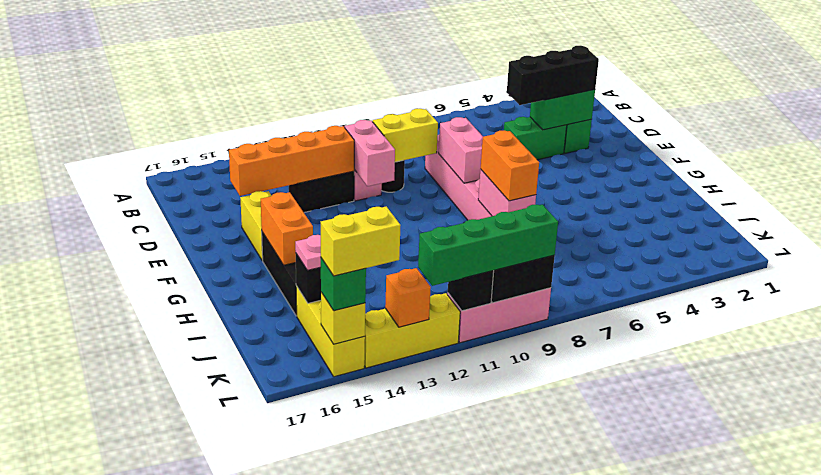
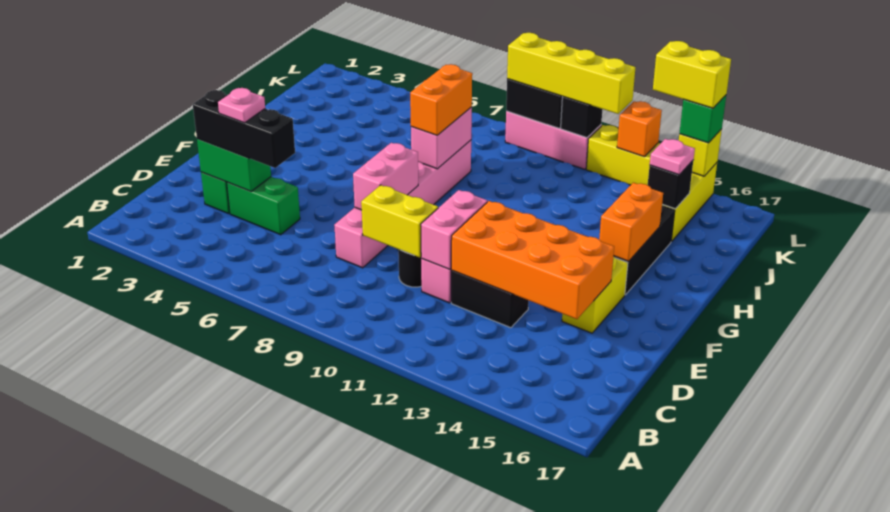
none -> pink plate D4 level 4
orange brick D12:D15 level 2 -> orange brick D12:E15 level 2
green brick L9:L12 level 3 -> yellow brick L9:L12 level 3

